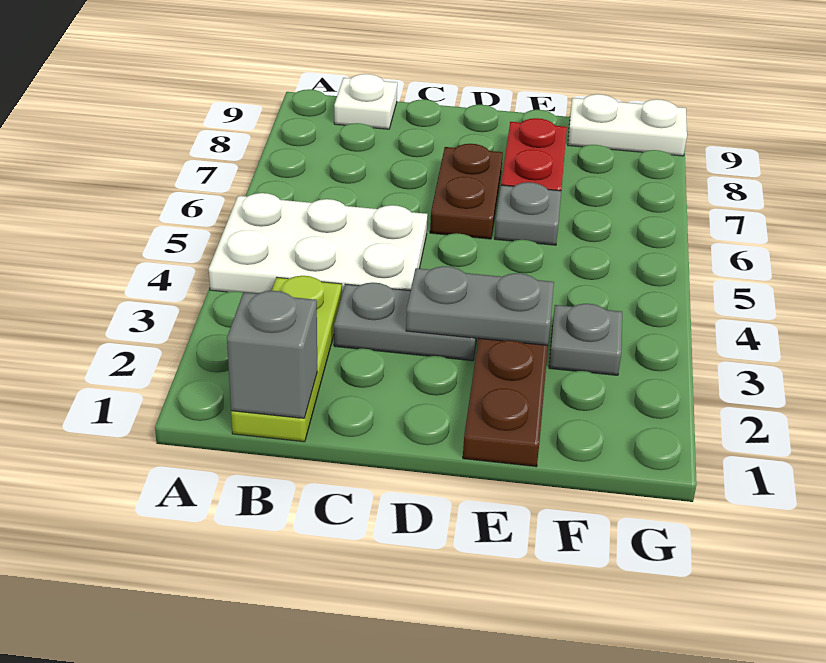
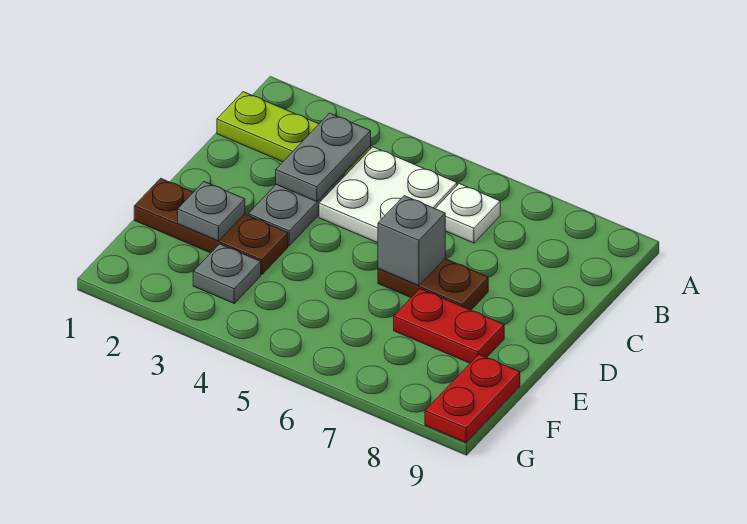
white plate A4:C5 level 1 -> white plate B4:C5 level 1
grey brick B1 level 2 -> grey brick D6 level 2
white plate B9 level 1 -> white plate B6 level 1
grey plate D3:E3 level 2 -> grey plate B3:C3 level 2
grey plate E6 level 1 -> grey plate E2 level 2
white plate F9:G9 level 1 -> red plate F9:G9 level 1

